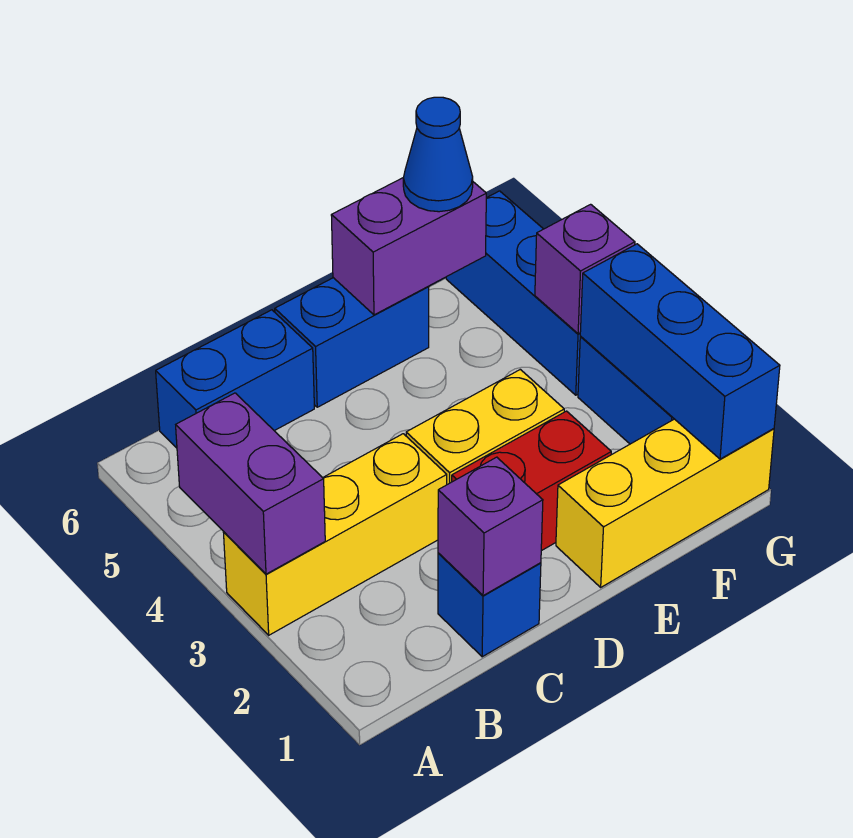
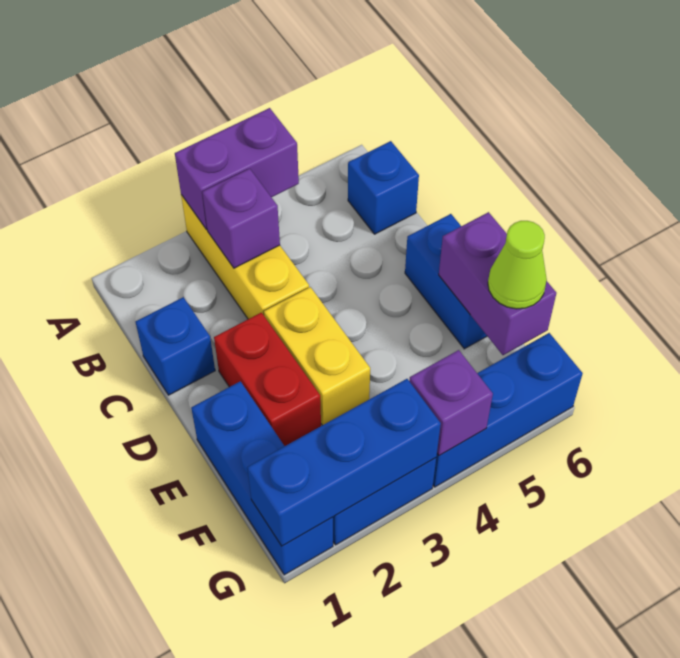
blue brick B6:C6 level 1 -> blue brick B6 level 1
purple brick C1 level 2 -> purple brick B3 level 2
yellow brick E1:G1 level 1 -> blue brick E1:G1 level 1
blue cone F6 level 3 -> lime cone F6 level 3

